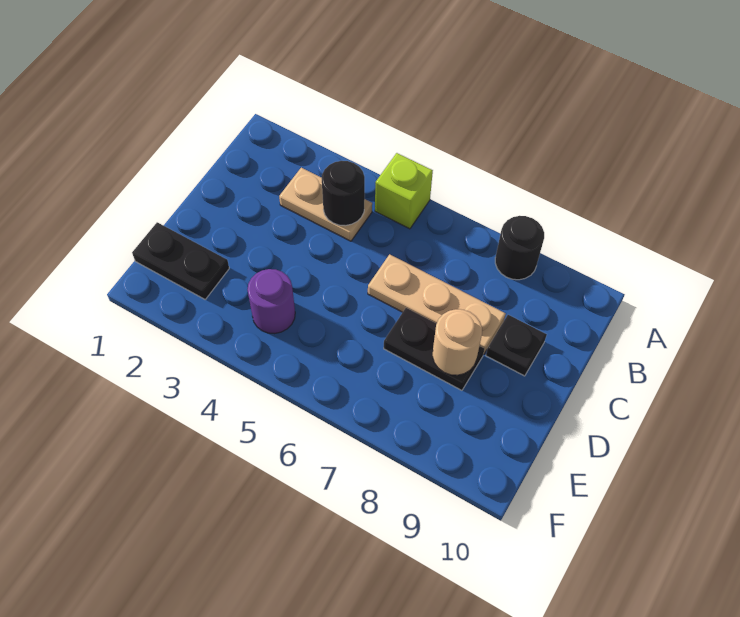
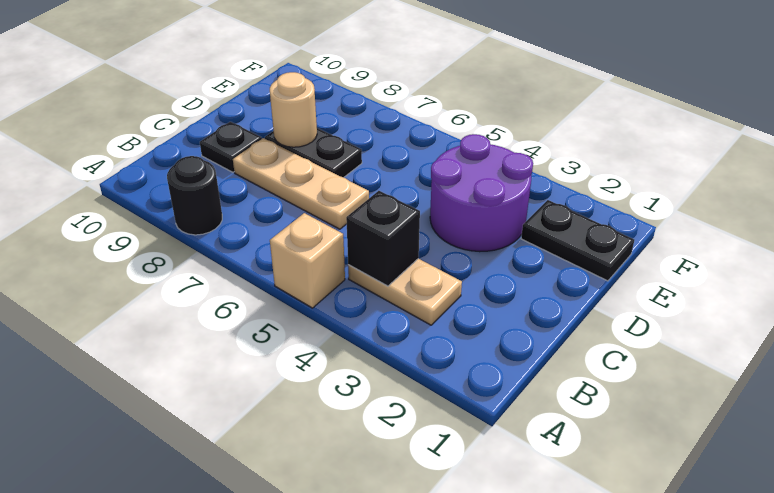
lime brick A5 level 1 -> tan brick A5 level 1
black round brick B4 level 2 -> black brick B4 level 2
purple round brick E4 level 1 -> purple round brick D3:E4 level 1

